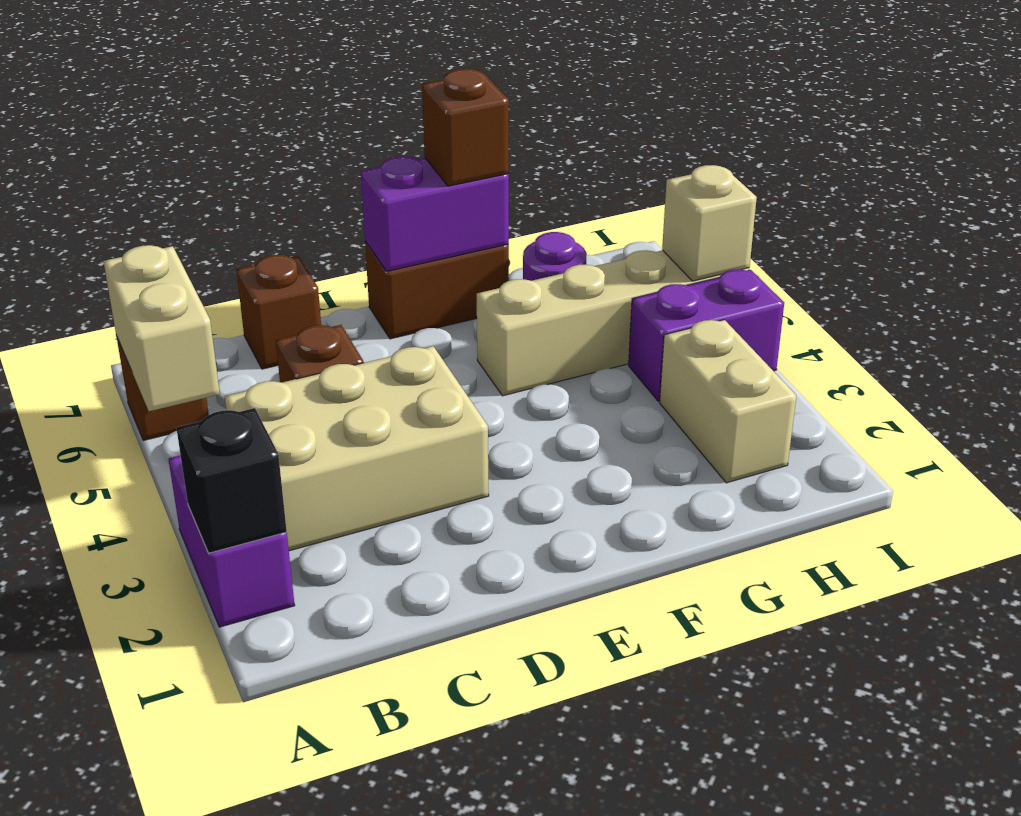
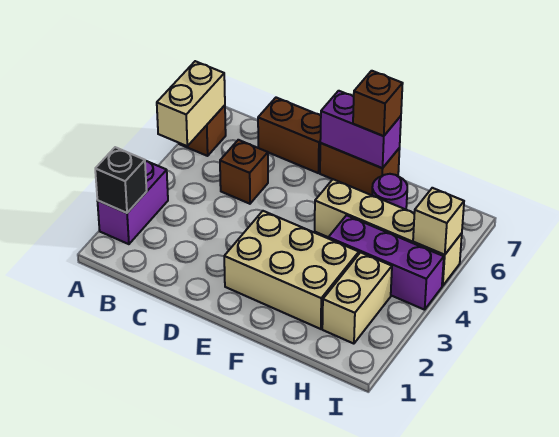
tan brick B3:D4 level 1 -> tan brick E2:G3 level 1
brown brick C7 level 1 -> brown brick C7:D7 level 1
purple brick H4:I4 level 1 -> purple brick G4:I4 level 1

